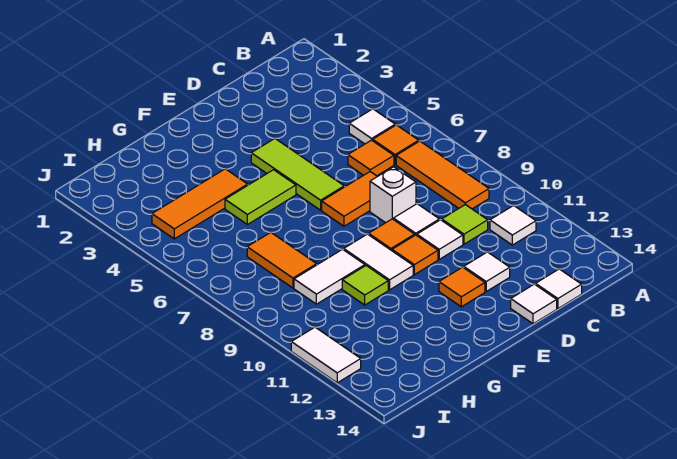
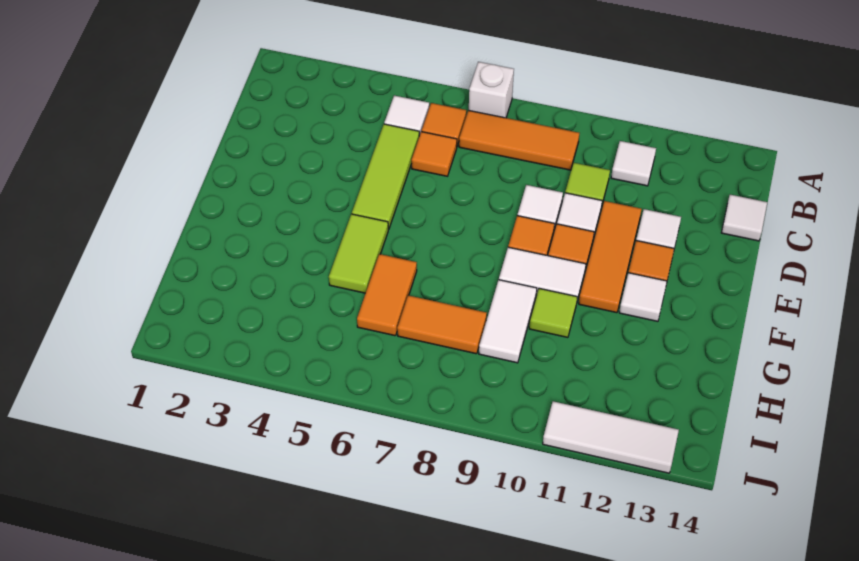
orange tile D7:E7 level 1 -> orange tile G6:H6 level 1
white brick D8 level 1 -> white brick A7 level 1
white tile D14 level 1 -> white tile F12 level 1
lime tile E4:E6 level 1 -> lime tile C5:E5 level 1
orange tile G4:I4 level 1 -> orange tile D11:F11 level 1
white tile J11:J12 level 1 -> white tile J11:J13 level 1

